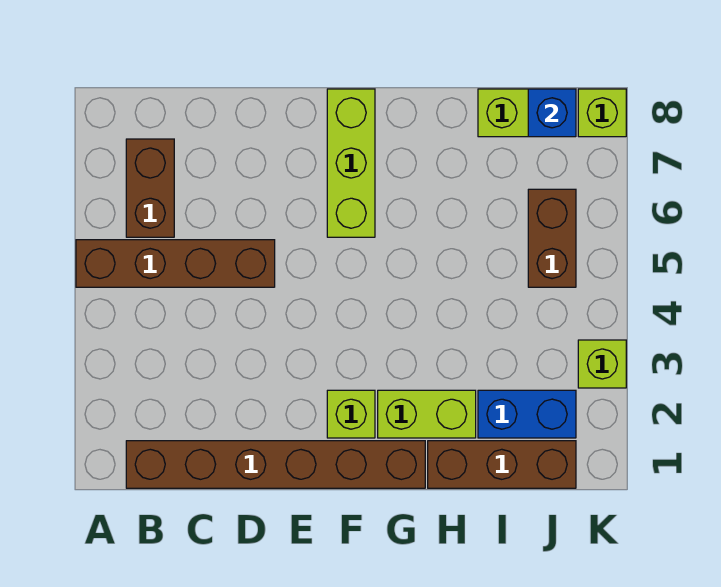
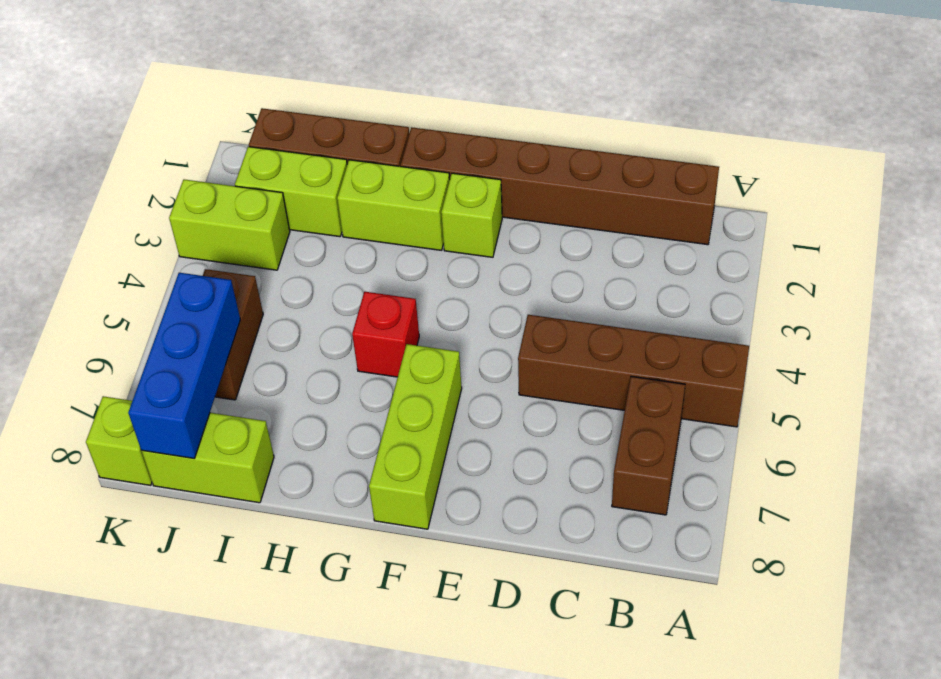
none -> red brick G5 level 1
blue brick I2:J2 level 1 -> lime brick I2:J2 level 1
blue brick J8 level 2 -> blue brick J6:J8 level 2
lime brick K3 level 1 -> lime brick J3:K3 level 1

